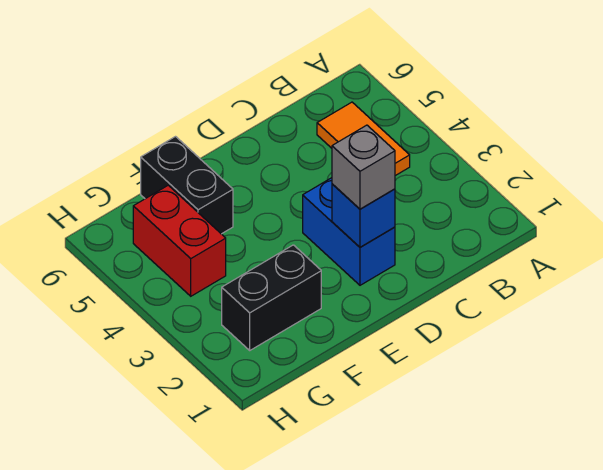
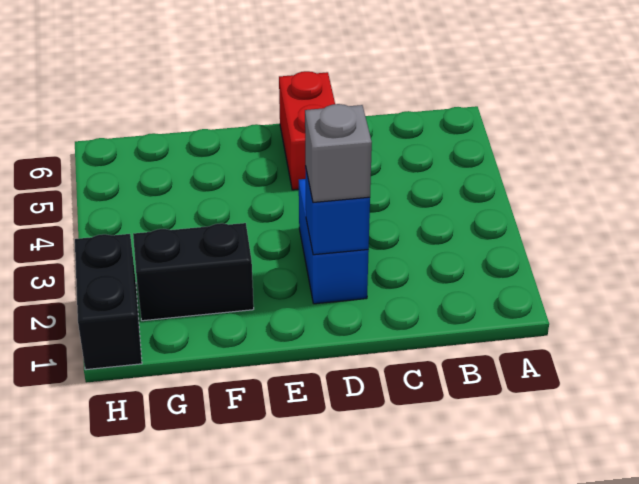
orange tile B4:B5 level 1 -> none
black brick F5:F6 level 1 -> black brick H1:H2 level 1
red brick G4:G5 level 1 -> red brick D5:D6 level 1

